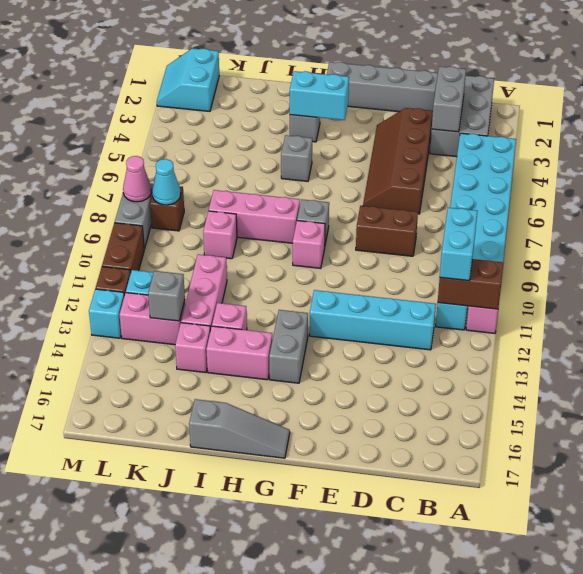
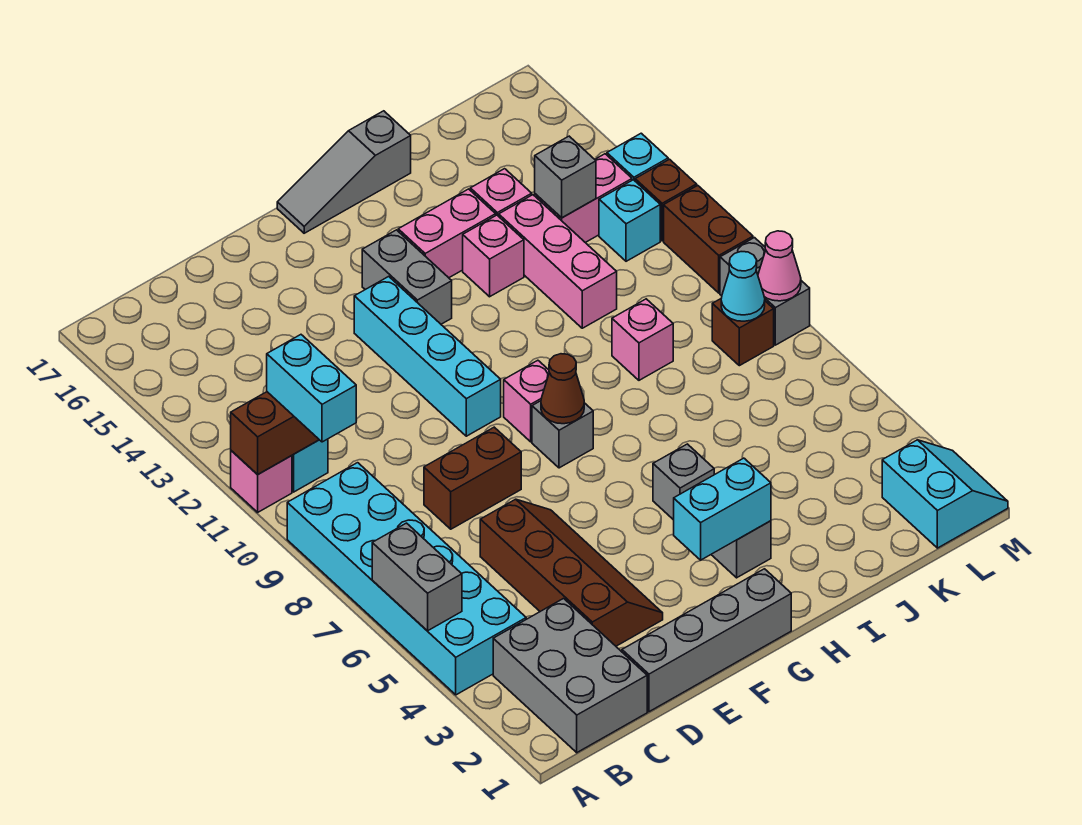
grey brick C2:C3 level 2 -> grey brick A5:A6 level 2
cyan brick C12:F12 level 1 -> cyan brick F10:F13 level 1
none -> brown cone G8 level 2
pink brick H8:J8 level 1 -> none

